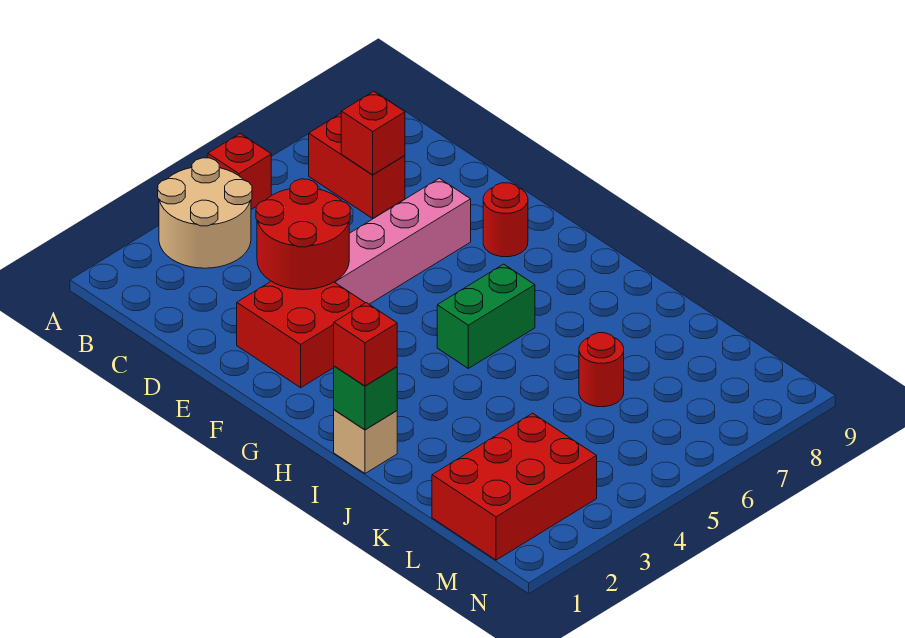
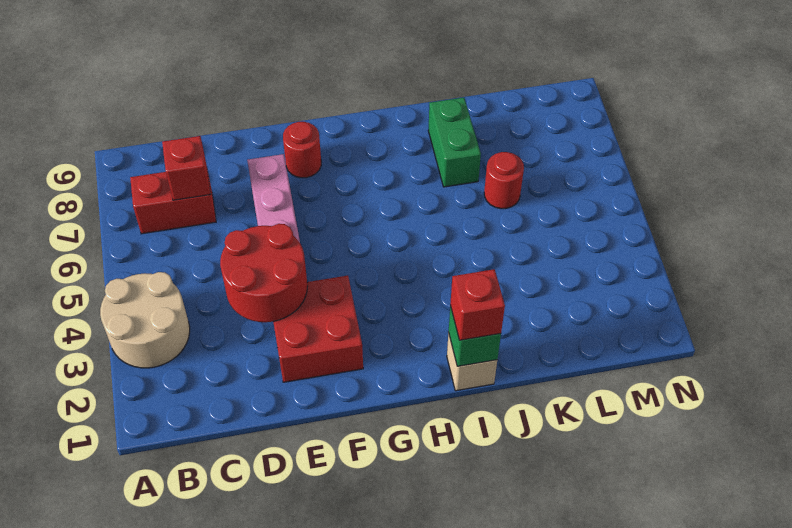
red brick A5 level 1 -> none
green brick H5:H6 level 1 -> green brick J7:J8 level 1
red brick L1:M3 level 1 -> none

